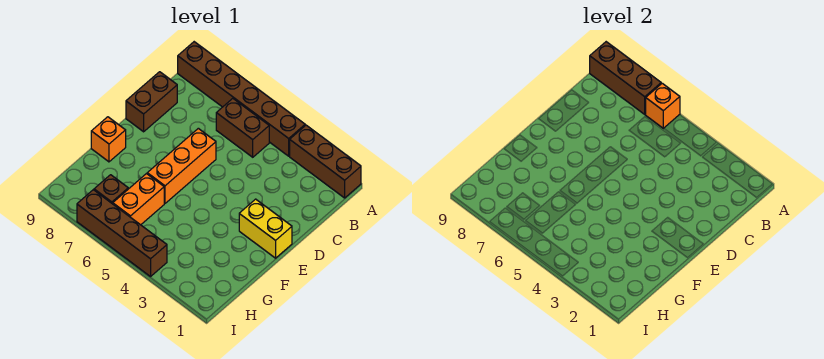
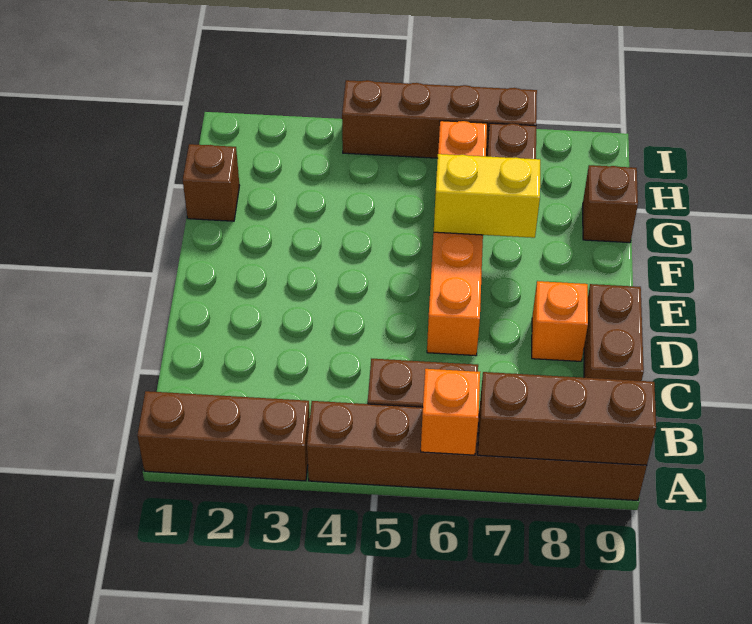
yellow brick E1:E2 level 1 -> yellow brick F6:F7 level 2
orange brick F9 level 1 -> orange brick D8 level 1
none -> brown brick G1 level 1
none -> brown brick G9 level 1

